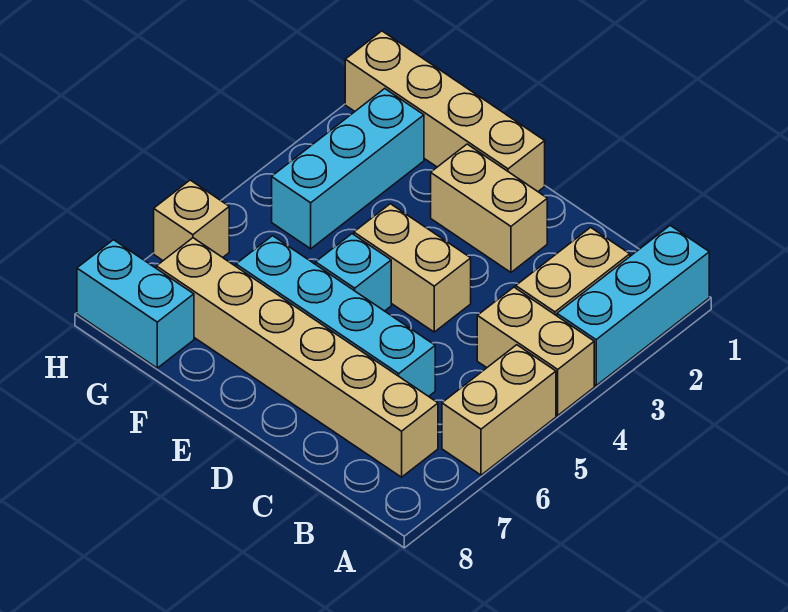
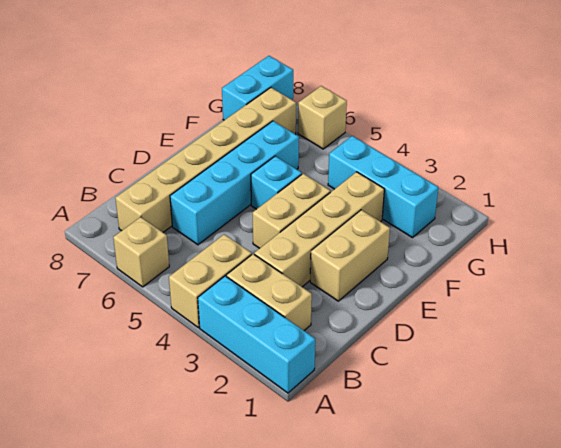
tan brick A5:A6 level 1 -> tan brick A6 level 1
tan brick E1:H1 level 1 -> tan brick C3:F3 level 1

